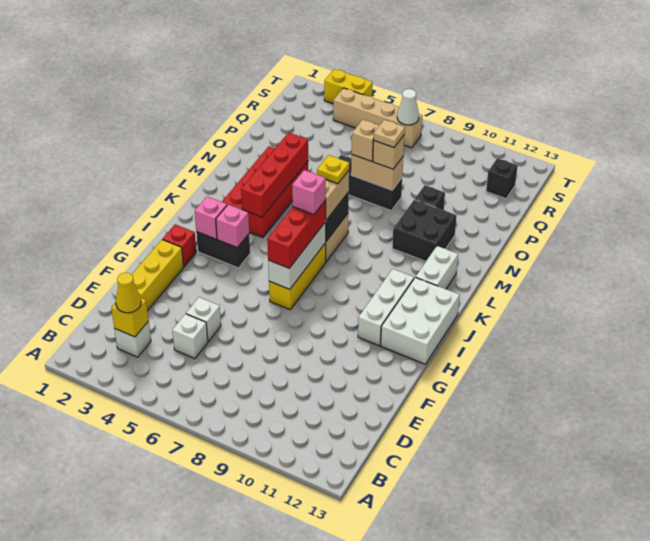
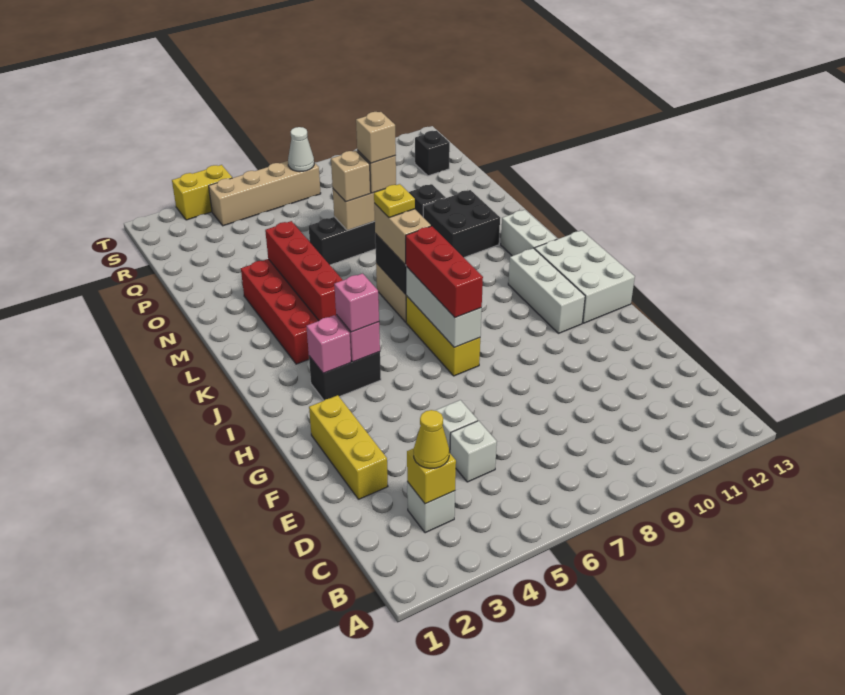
red brick H2 level 1 -> none
pink brick J7 level 4 -> pink brick I4 level 3
tan plate O8 level 4 -> tan brick O8 level 4

